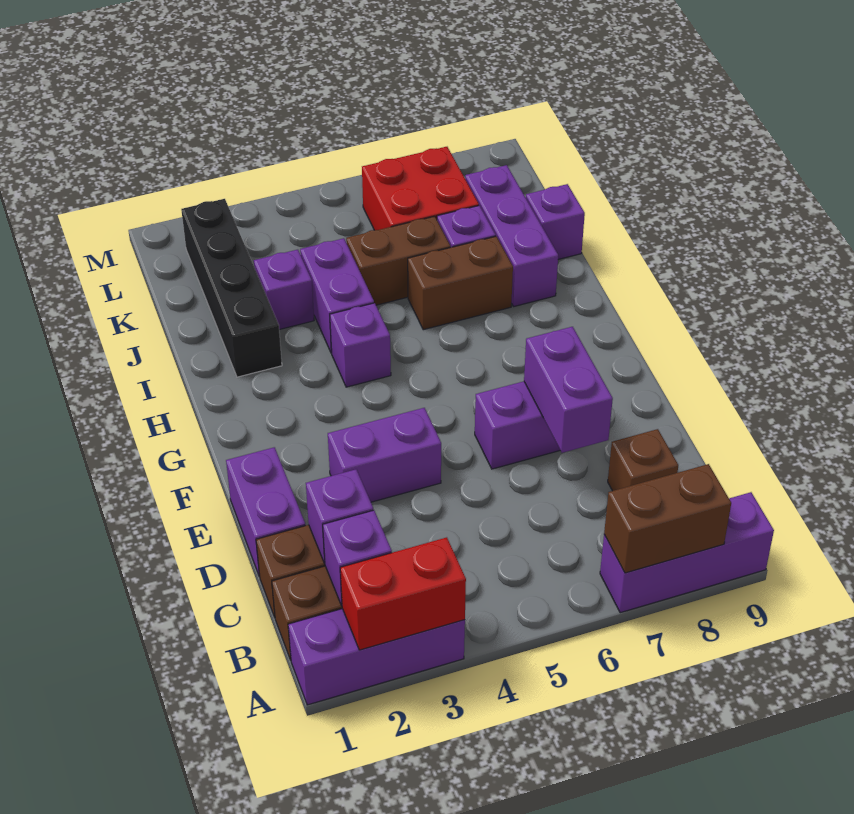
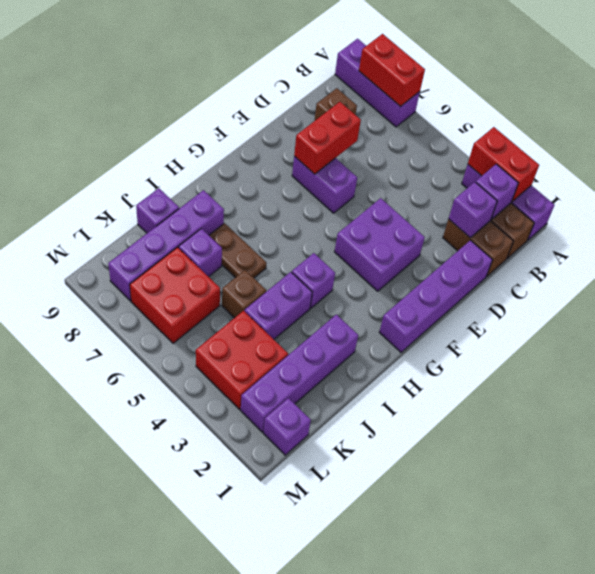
brown brick A7:A8 level 2 -> red brick A7:A8 level 2
purple brick D1:E1 level 1 -> purple brick D1:G1 level 1
purple brick D7:E7 level 2 -> red brick D7:E7 level 2
purple brick E3:E4 level 1 -> purple brick E3:F4 level 1
black brick I2:L2 level 1 -> purple brick I2:L2 level 1
brown brick I6:I7 level 1 -> brown plate I6:I7 level 1
purple brick I8:K8 level 1 -> purple brick I8:L8 level 1
purple brick J3 level 1 -> purple brick L1 level 1
brown brick J5:J6 level 1 -> brown brick J5 level 1
none -> red brick K3:L4 level 1

